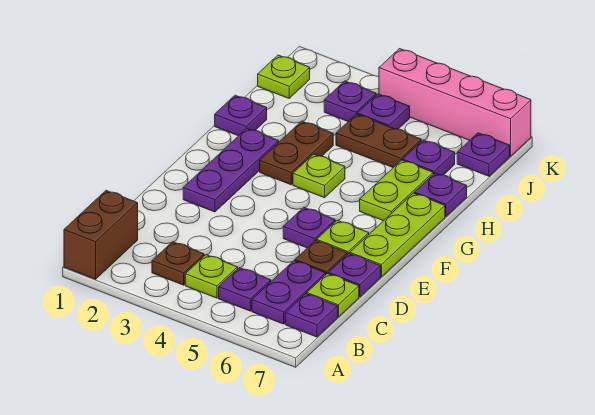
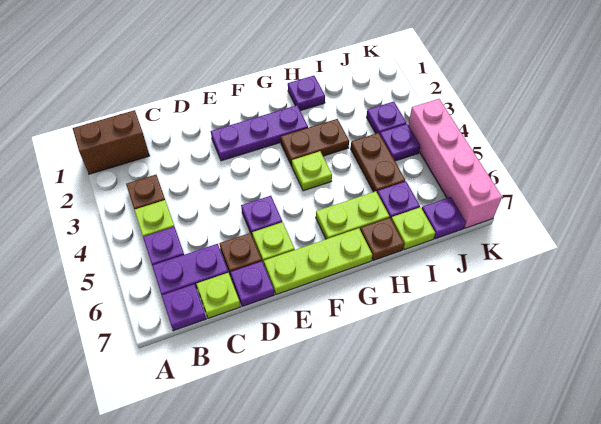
purple plate H7 level 1 -> brown plate H7 level 1
lime plate J1 level 1 -> lime plate I7 level 1

